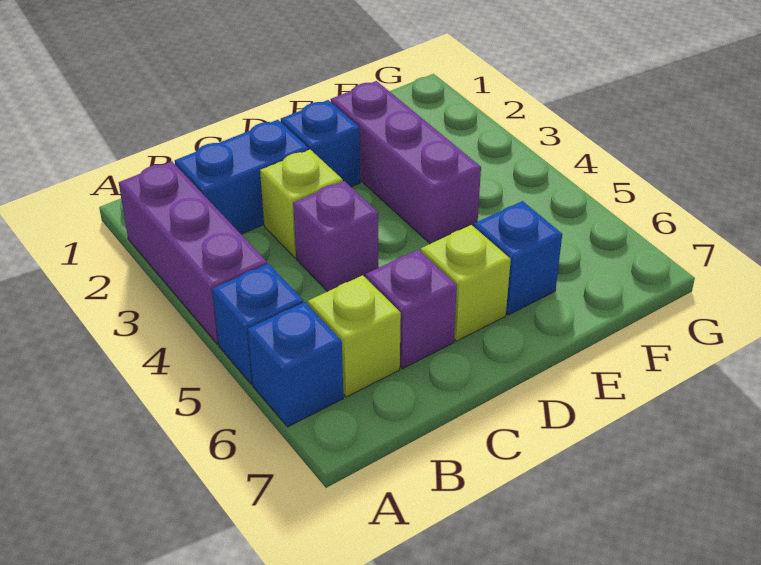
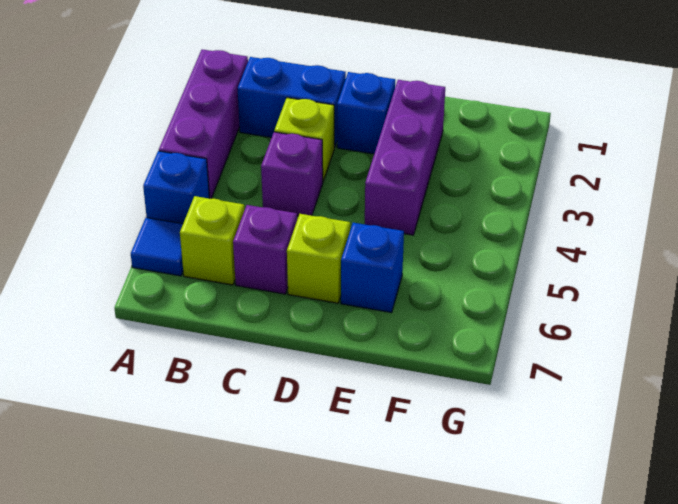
blue brick A6 level 1 -> blue tile A6 level 1

